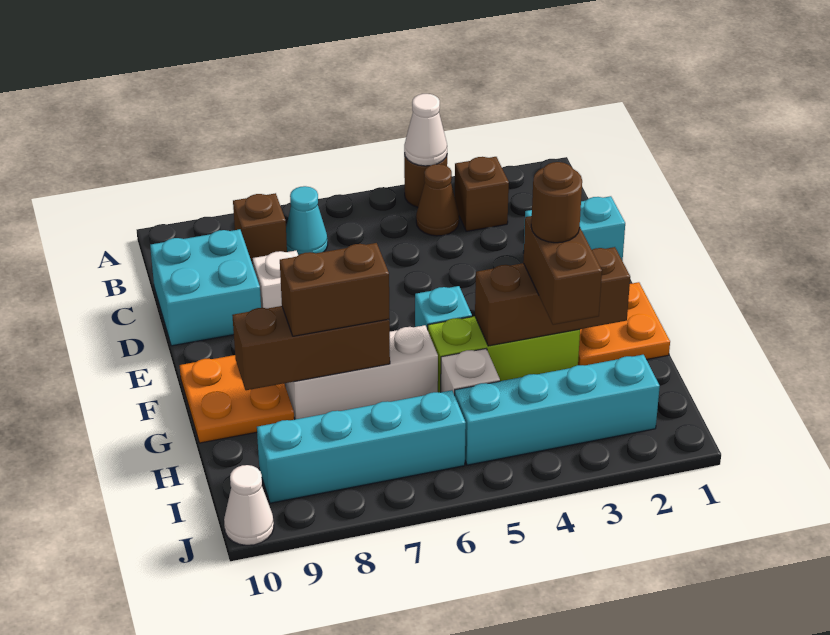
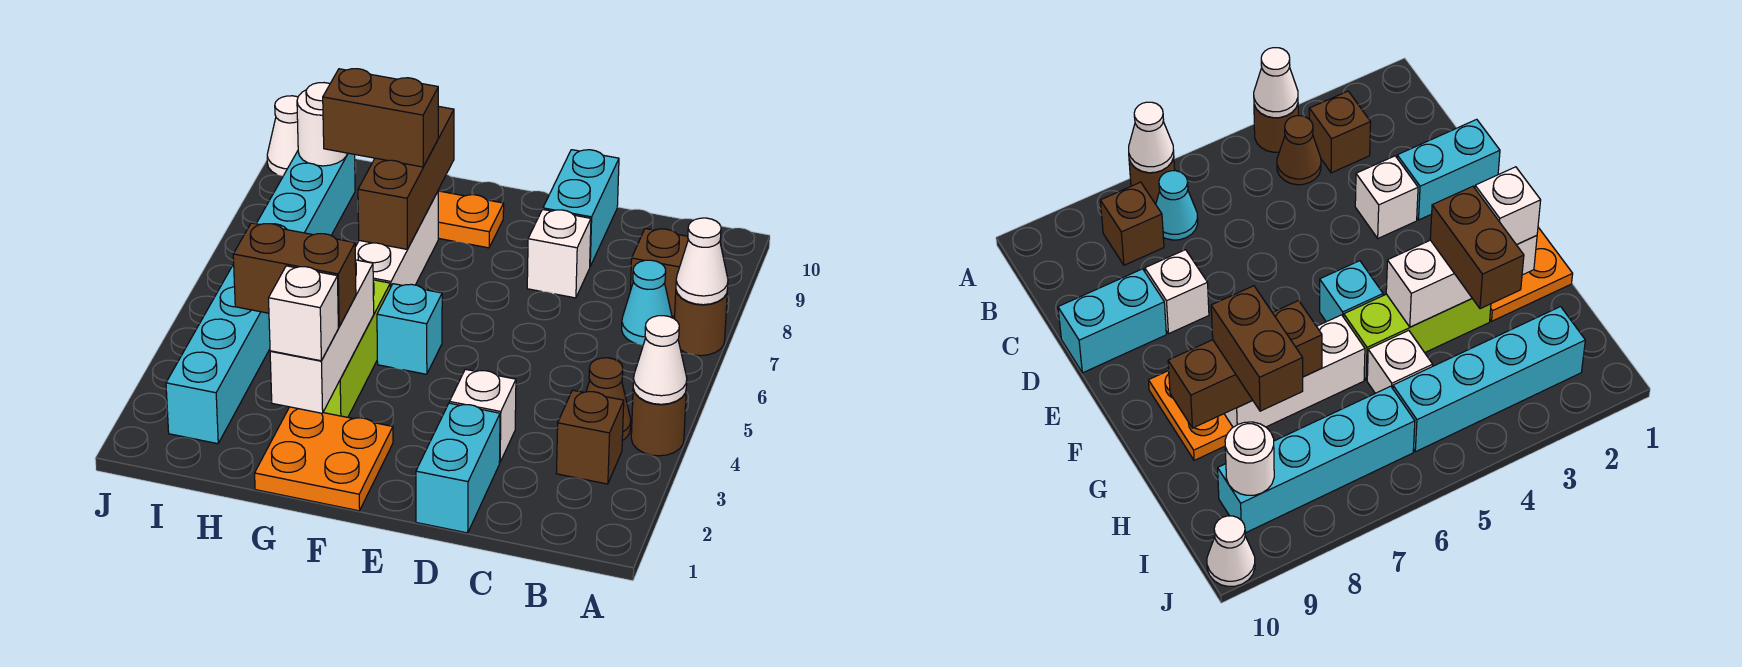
none -> white cone A7 level 2
cyan brick C9:D10 level 1 -> cyan brick D9:D10 level 1
none -> white brick D3 level 1
orange plate F9:G10 level 1 -> orange plate F9:G9 level 1
brown brick G2:G4 level 2 -> white brick G2:G4 level 2
none -> white brick G2 level 3
brown round brick G3 level 4 -> brown round brick A7 level 1
brown brick G7:G8 level 3 -> brown brick G8:H8 level 3
none -> white round brick I9 level 2

